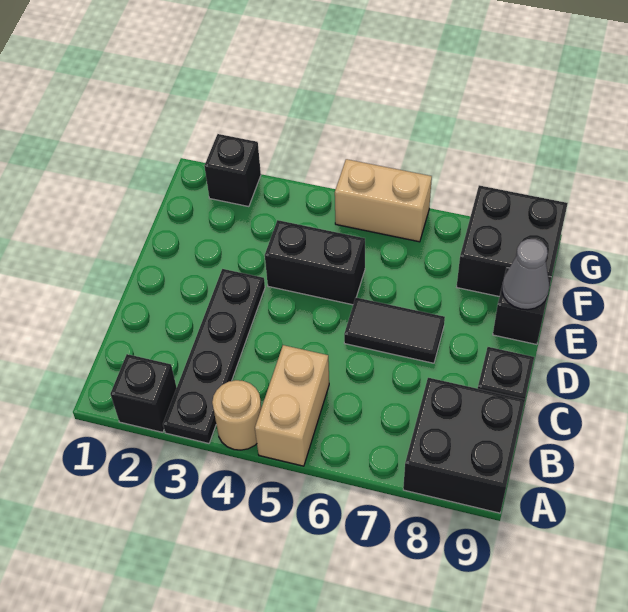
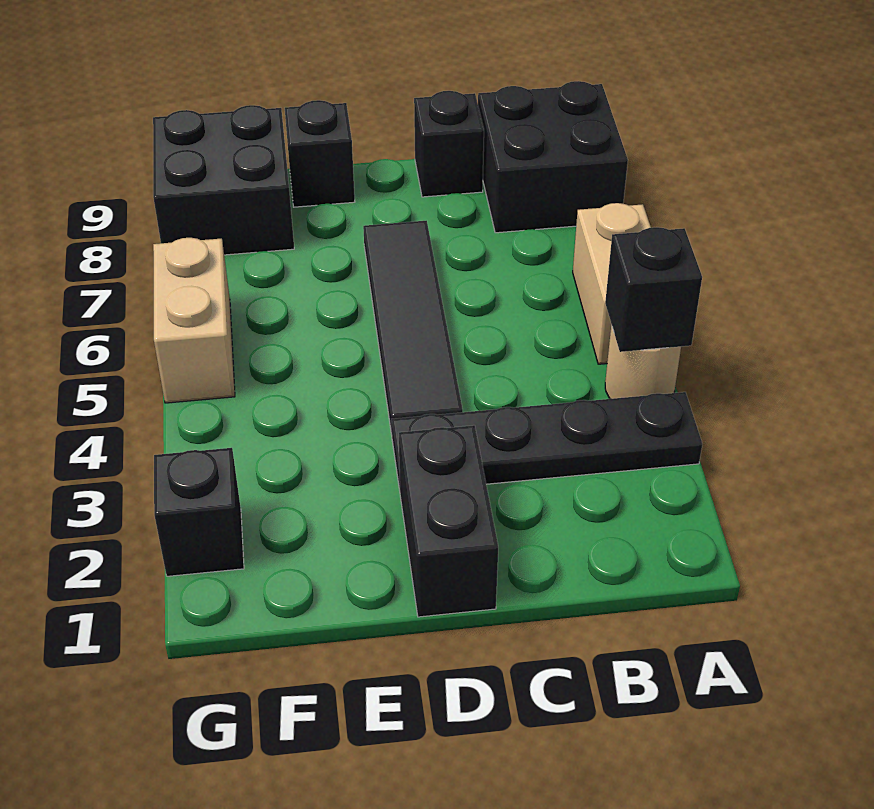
black brick A2 level 1 -> black brick A4 level 2
tan brick A5:B5 level 1 -> tan brick A5:A6 level 1
black tile D6:D7 level 1 -> black tile D4:D7 level 1
black brick E4:E5 level 1 -> black brick D1:D2 level 1
grey cone E9 level 2 -> none

